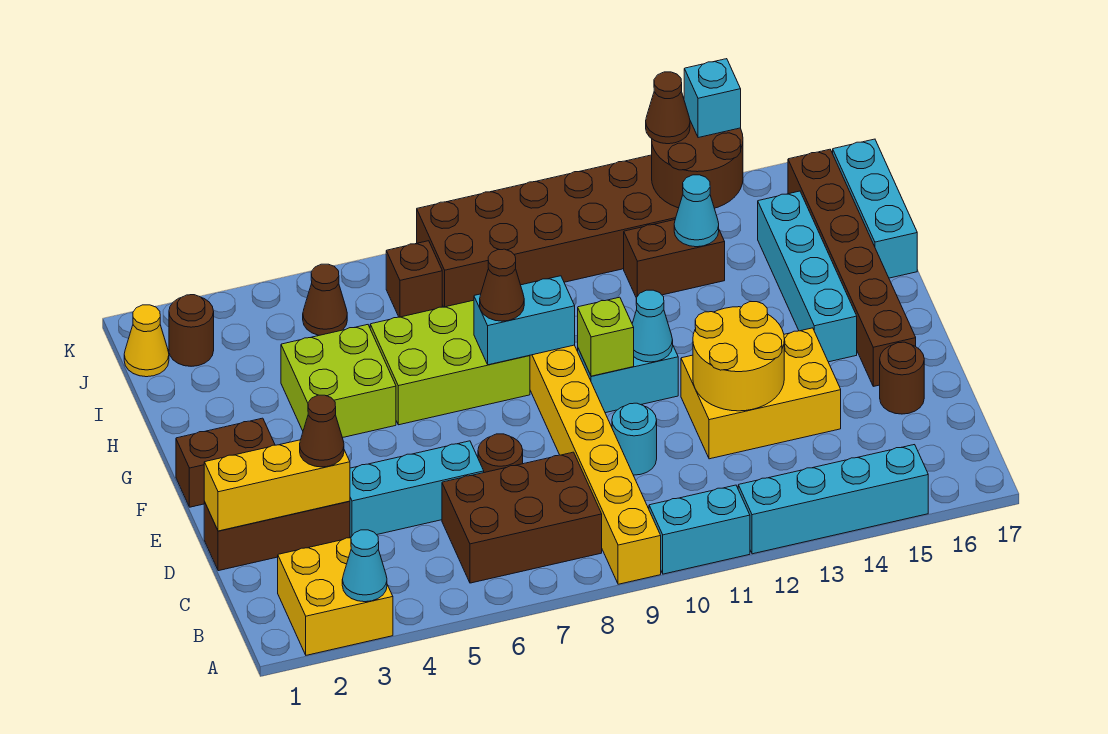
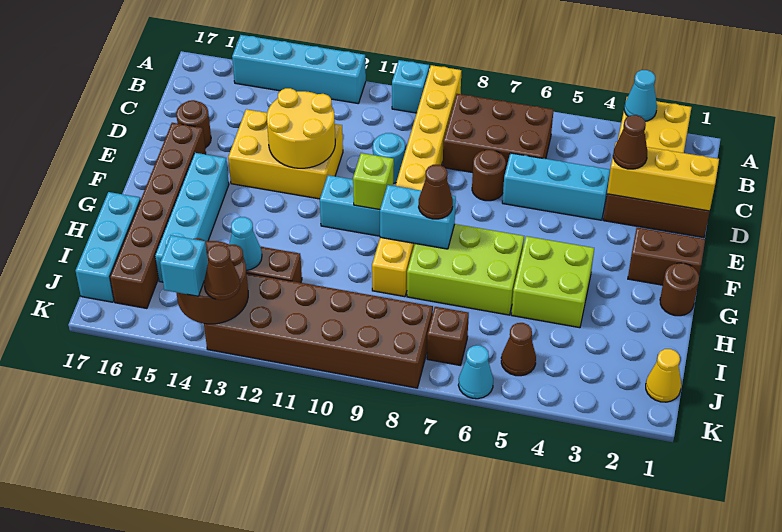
cyan brick A10:A11 level 1 -> cyan brick A10 level 1
cyan cone F11 level 2 -> cyan cone K6 level 1
brown round brick J2 level 1 -> brown round brick G1 level 1

